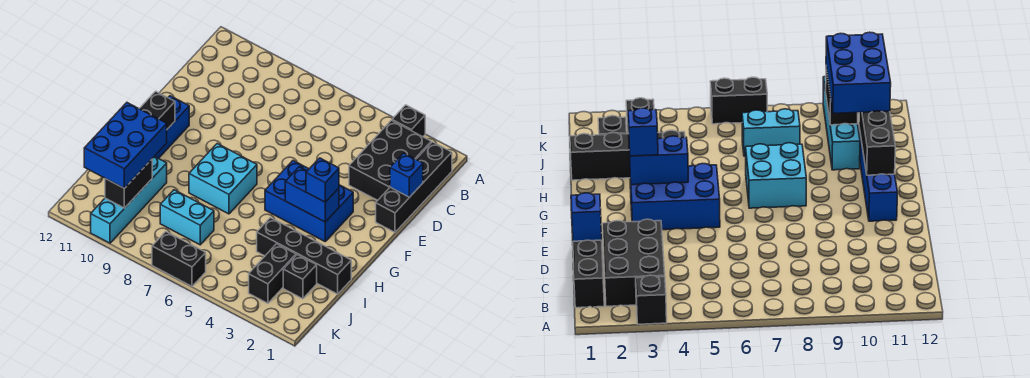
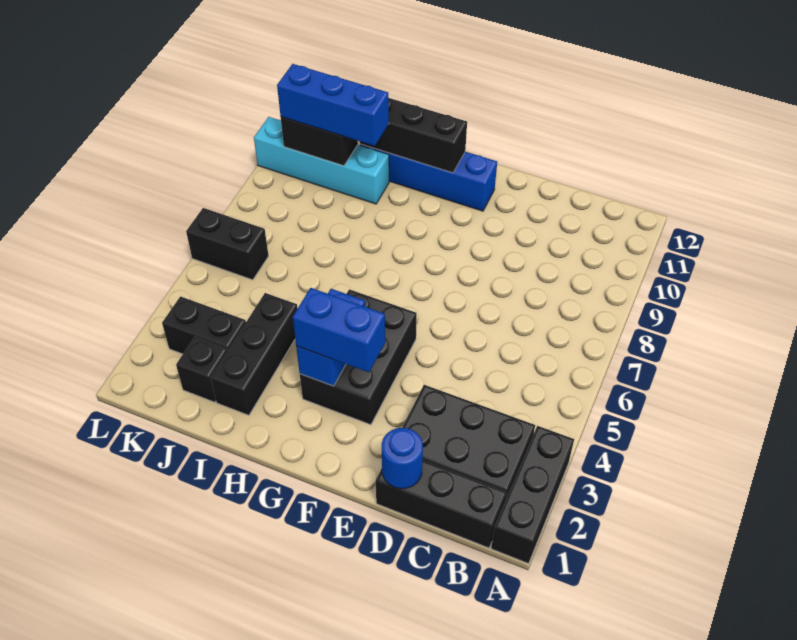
black brick A3 level 1 -> black brick A1:A3 level 1
black brick B1:E1 level 1 -> black brick B1:D1 level 1
blue brick D1 level 2 -> blue round brick D1 level 2
blue brick F3:G5 level 1 -> black brick F3:G5 level 1
blue brick G3 level 3 -> blue brick F3:G3 level 3
cyan brick G7:H8 level 1 -> none
black brick I1:I4 level 1 -> black brick I2:I4 level 1
blue brick I10:K11 level 3 -> blue brick I10:K10 level 3
cyan brick J7:J8 level 1 -> none
black brick L6:L7 level 1 -> black brick K6:L6 level 1

